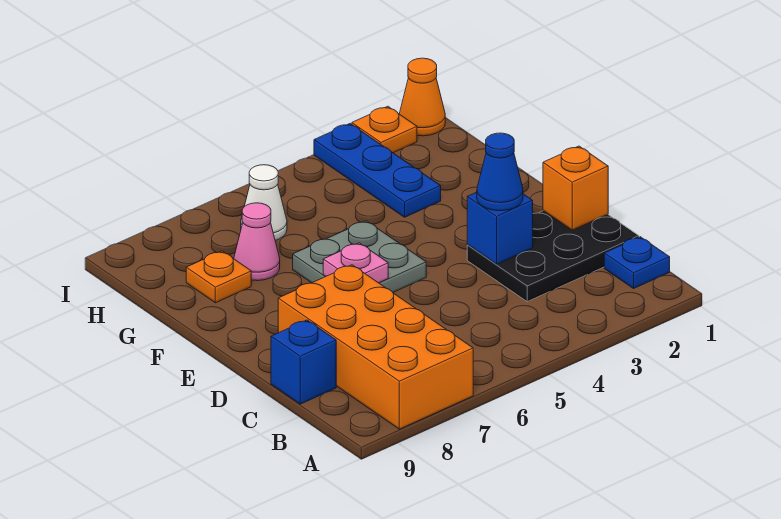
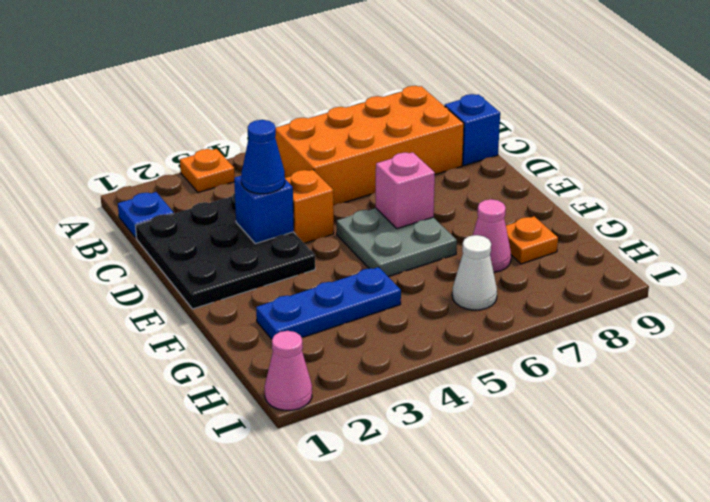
orange brick A7:D8 level 1 -> orange brick B5:C8 level 1
black plate C1:D3 level 1 -> black plate C1:E3 level 1
orange brick D1 level 2 -> orange brick D4 level 1
pink plate E6 level 2 -> pink brick E6 level 2
blue plate G3:I3 level 1 -> blue plate G2:G4 level 1
orange cone I1 level 1 -> pink cone I1 level 1
orange plate I2 level 1 -> orange plate A3 level 1

